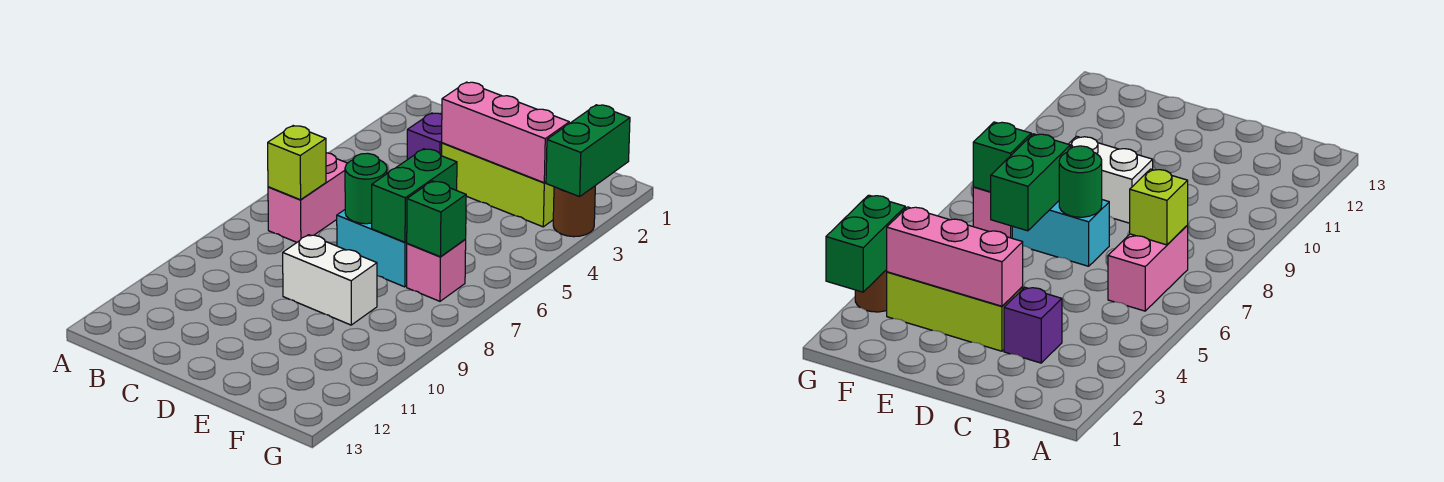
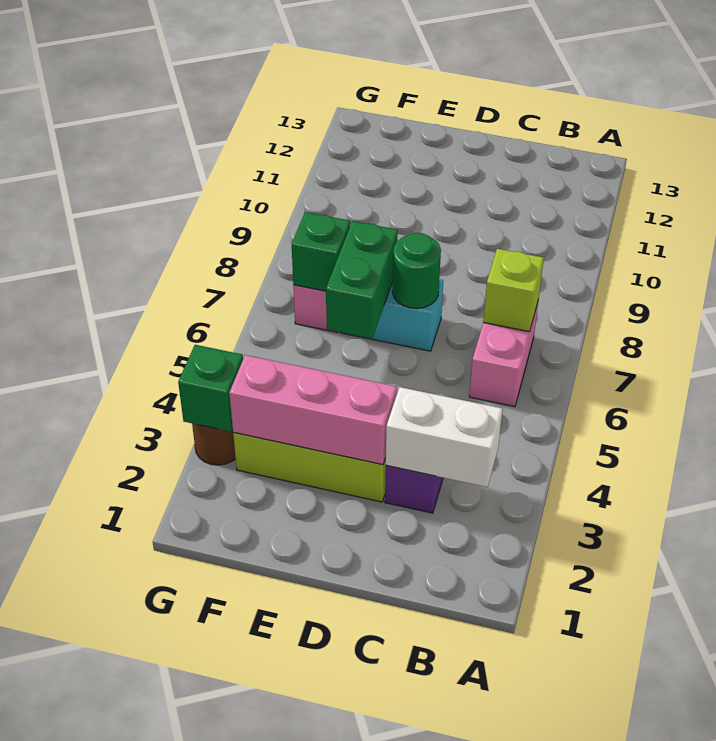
white brick D9:E9 level 1 -> white brick B3:C3 level 2
green brick G2:G3 level 2 -> green brick G3 level 2

